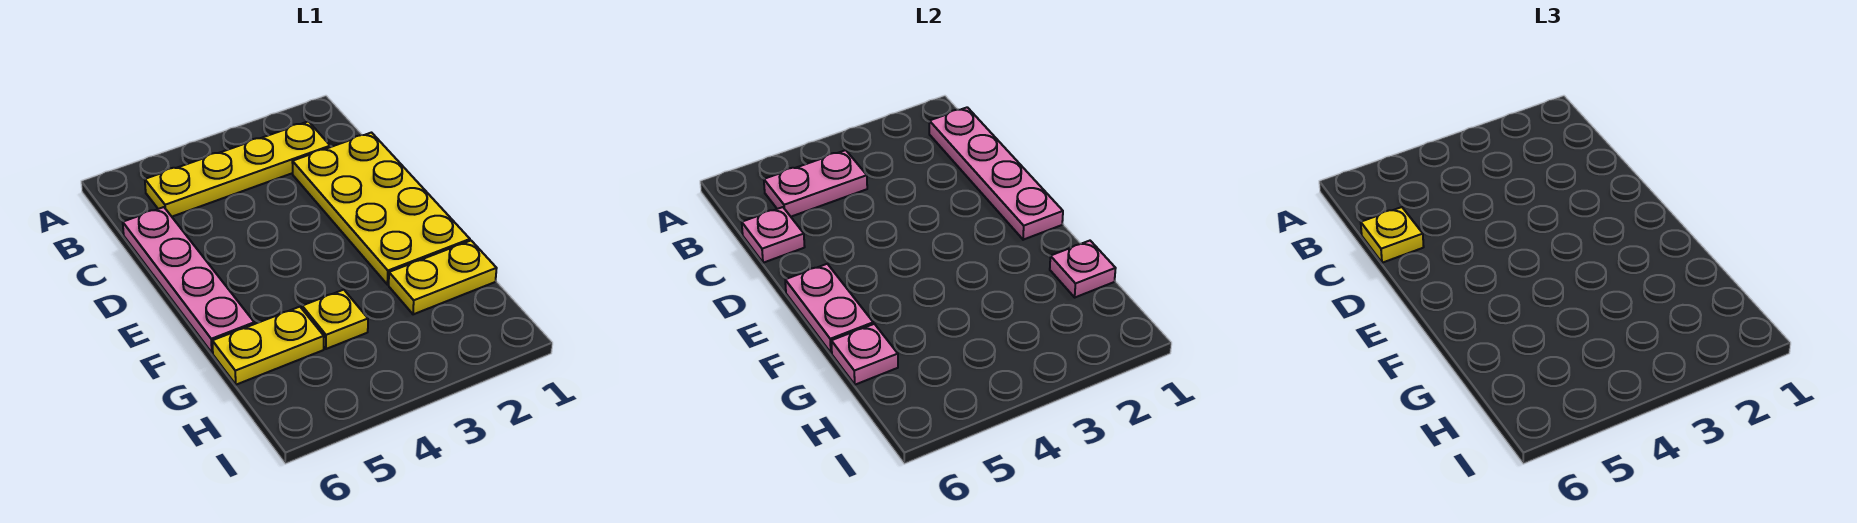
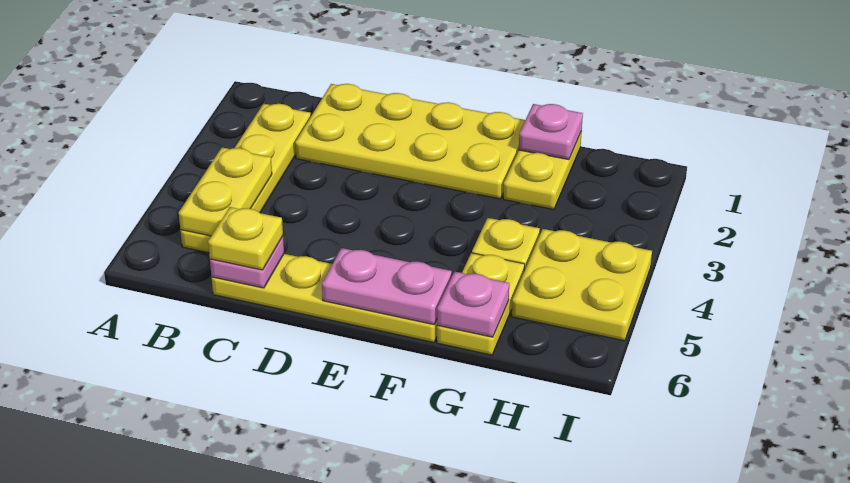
pink plate B1:E1 level 2 -> none
pink plate B4:B5 level 2 -> yellow plate B4:B5 level 2
pink plate C6:F6 level 1 -> yellow plate C6:F6 level 1
none -> yellow plate H4:I5 level 1

